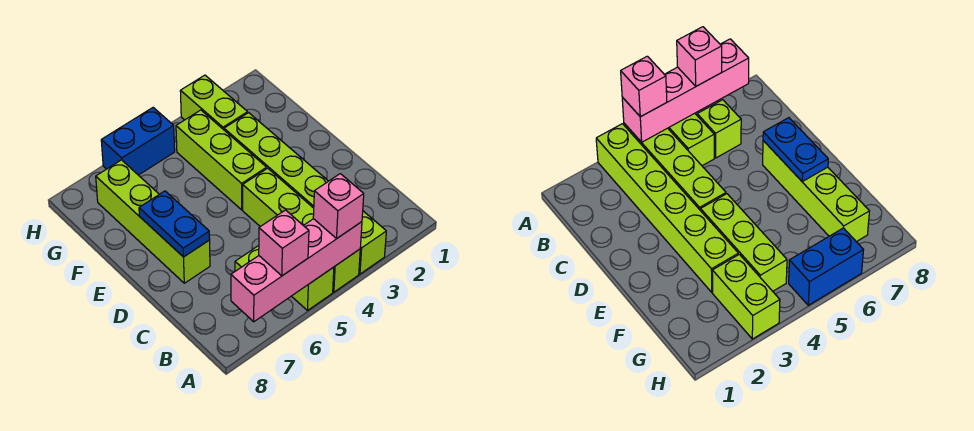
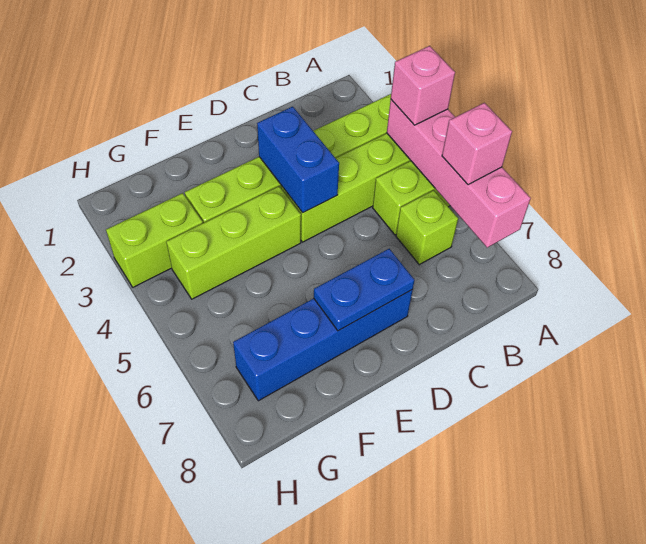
lime brick D7:G7 level 1 -> blue brick D7:G7 level 1
blue brick H5:H6 level 1 -> blue brick D3:D4 level 2

